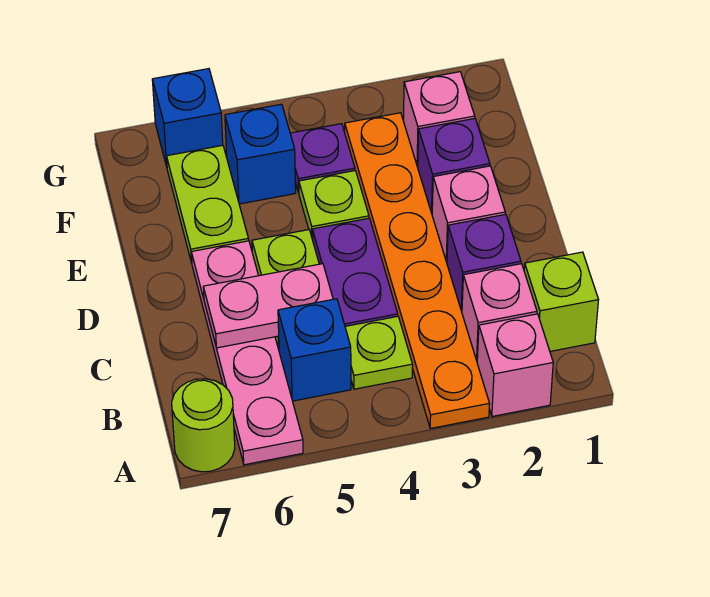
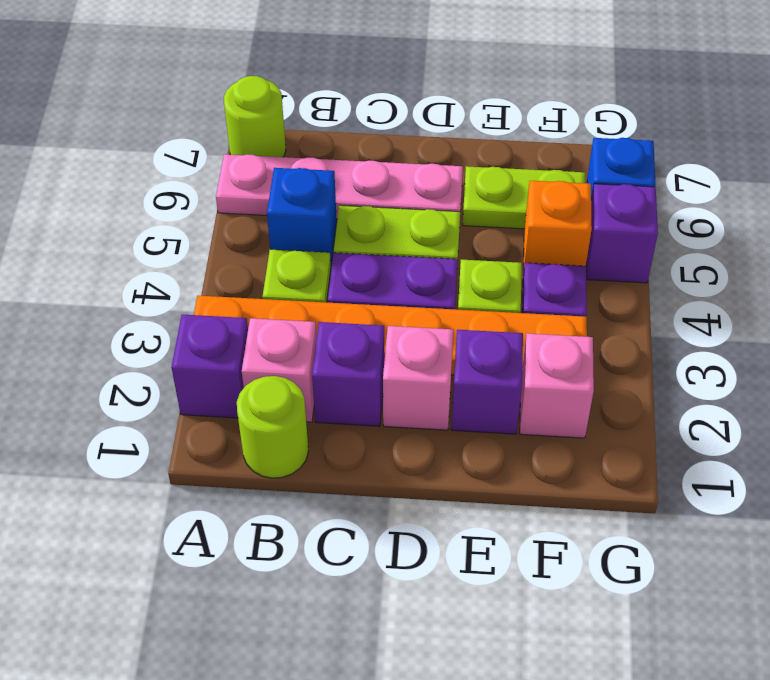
pink brick A2 level 1 -> purple brick A2 level 1
lime brick B1 level 1 -> lime round brick B1 level 1
pink plate C5:C6 level 2 -> none
blue brick F5 level 1 -> orange brick F5 level 1
none -> purple brick G5 level 1

